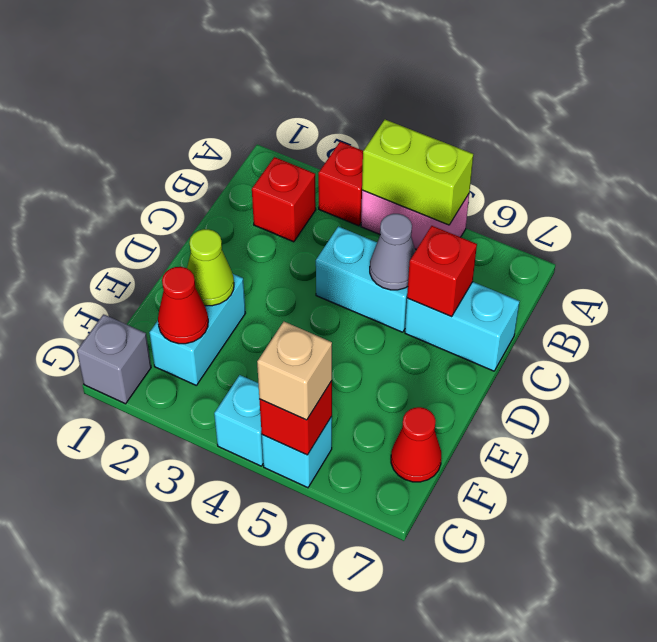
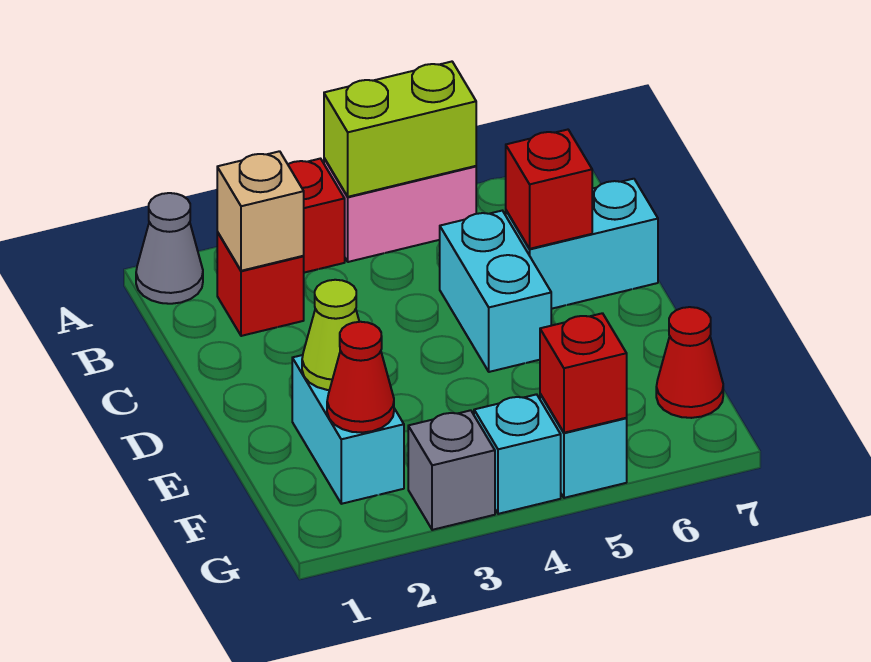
cyan brick C4:C5 level 1 -> cyan brick C5:D5 level 1
grey cone C5 level 2 -> grey cone A1 level 1
grey brick G1 level 1 -> grey brick G3 level 1
tan brick G5 level 3 -> tan brick B2 level 2

